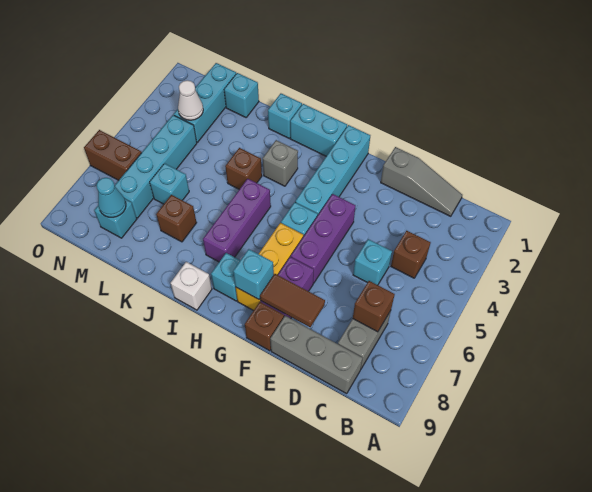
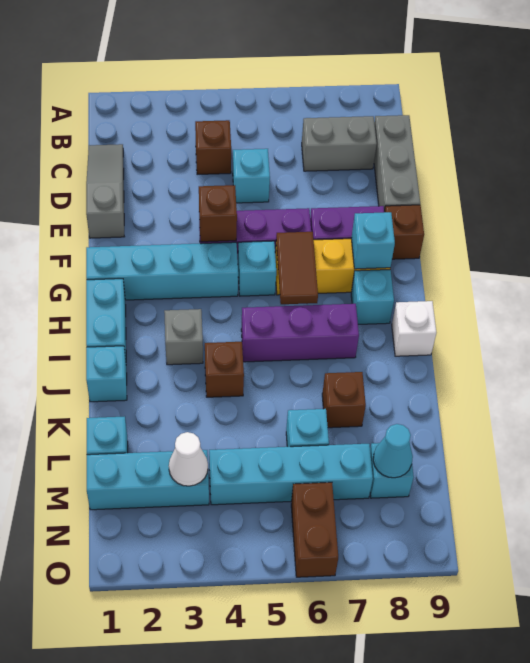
brown brick C7 level 2 -> brown brick F4 level 2
brown tile E8:F8 level 2 -> brown tile G6:H6 level 2

